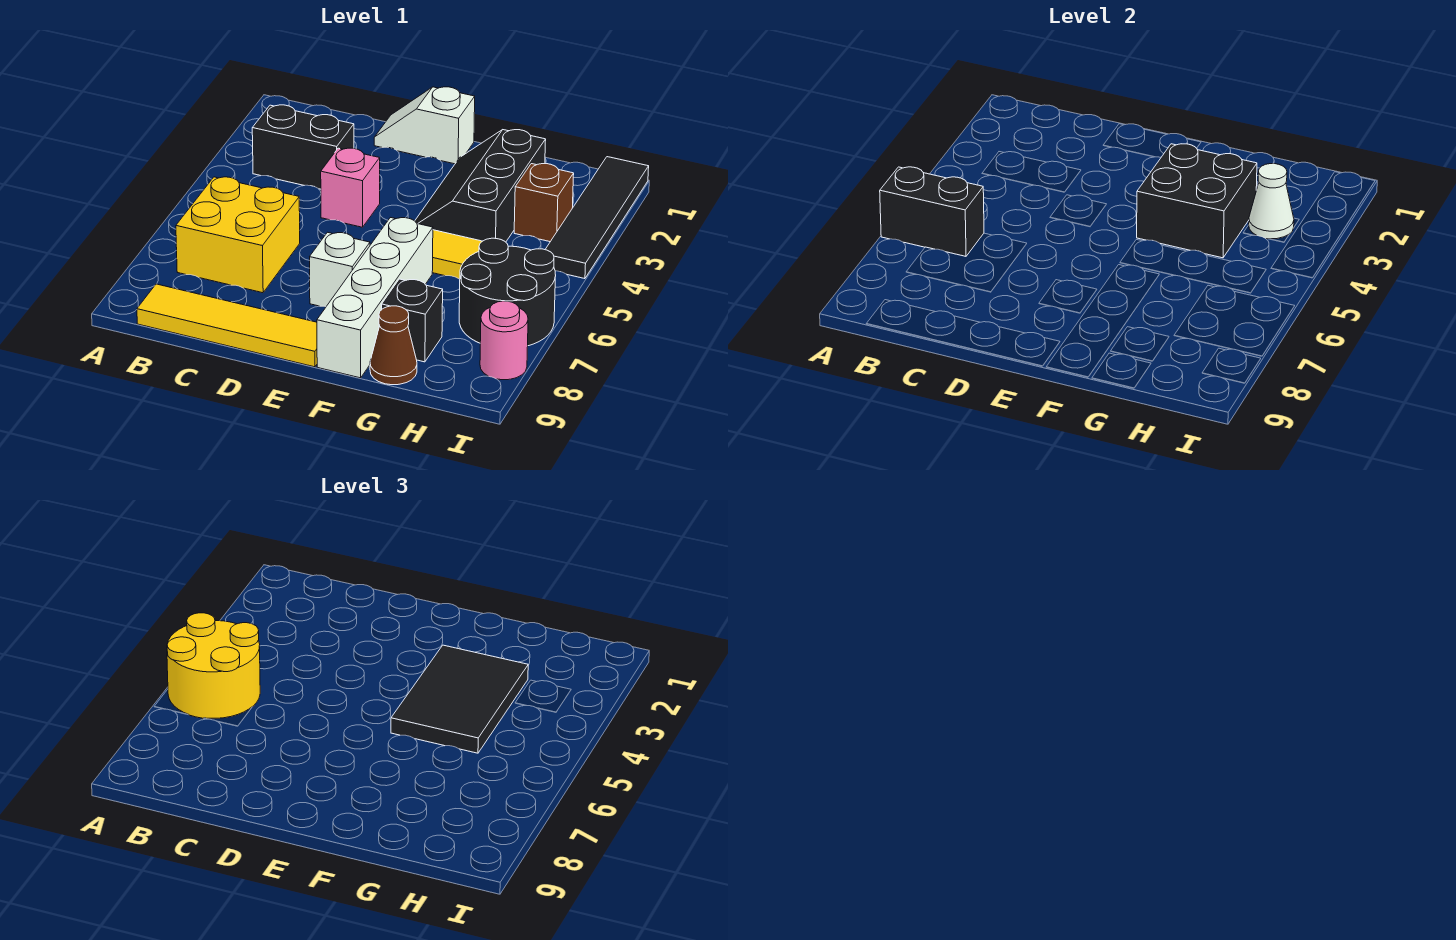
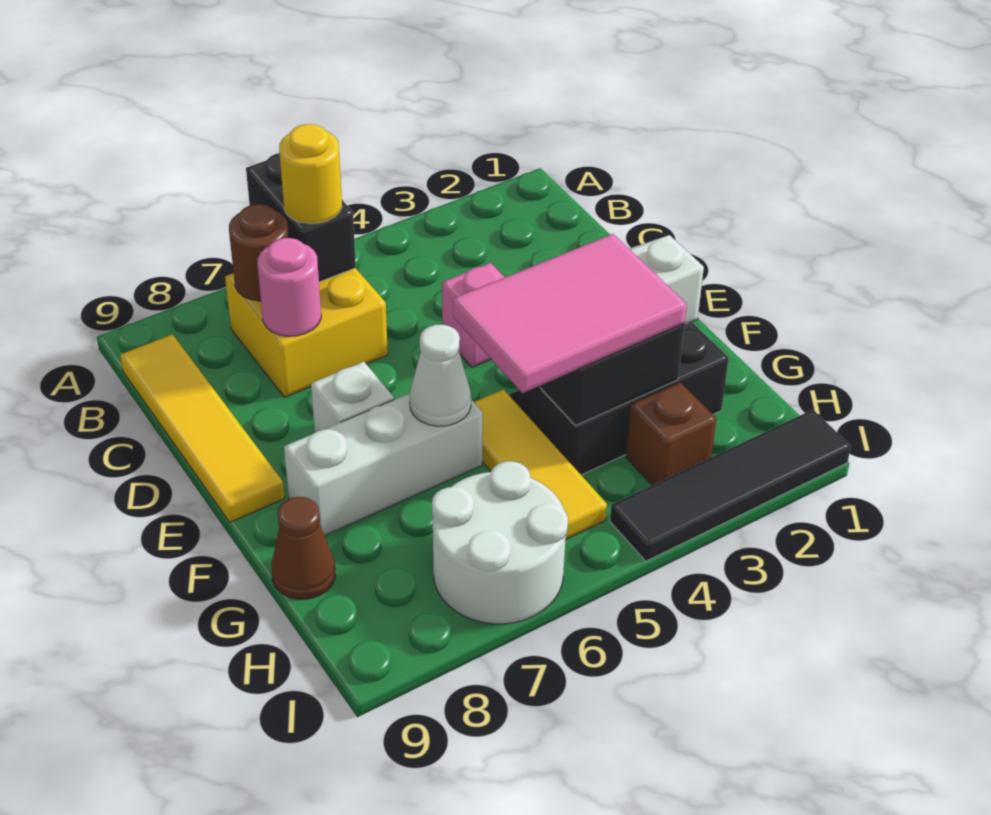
yellow round brick A5:B6 level 3 -> yellow round brick B6 level 3
black brick B3:C3 level 1 -> none
none -> brown round brick B7 level 2
black tile F3:G5 level 3 -> pink tile F3:G5 level 3
white brick F6:F9 level 1 -> white brick F6:F8 level 1
black brick G8 level 1 -> none
white cone H3 level 2 -> white cone F6 level 2
black round brick H6:I7 level 1 -> white round brick H6:I7 level 1
pink round brick I8 level 1 -> pink round brick C7 level 2

